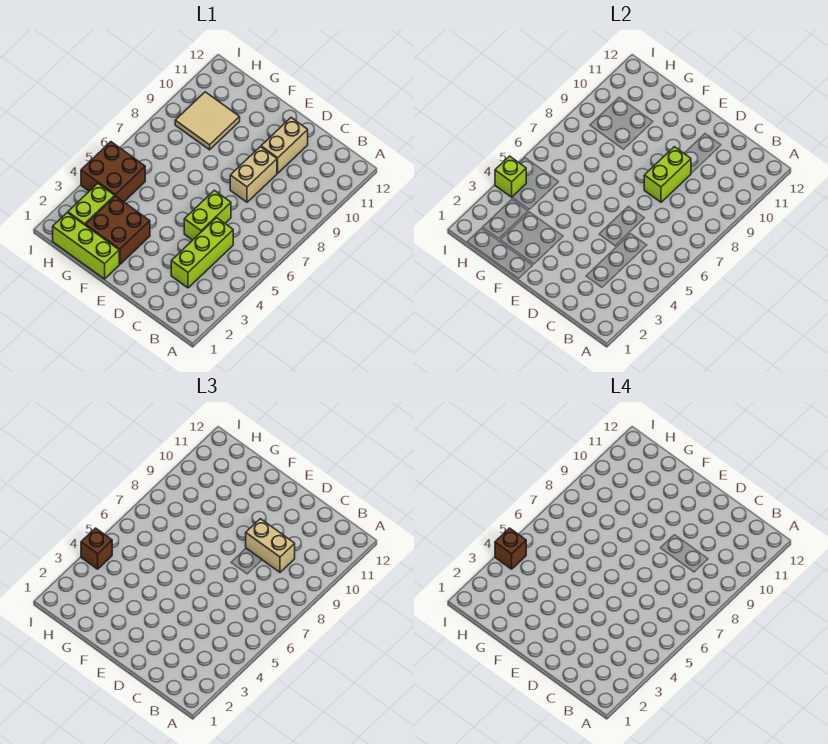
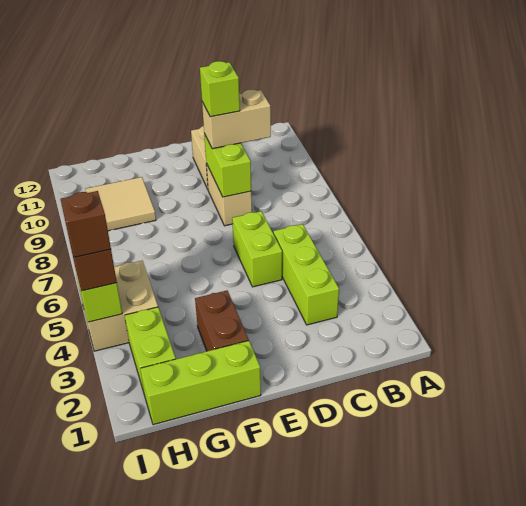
none -> lime brick D9 level 4
brown brick F2:G3 level 1 -> brown brick F2:F3 level 1
brown brick H4:I5 level 1 -> tan brick H4:I5 level 1

